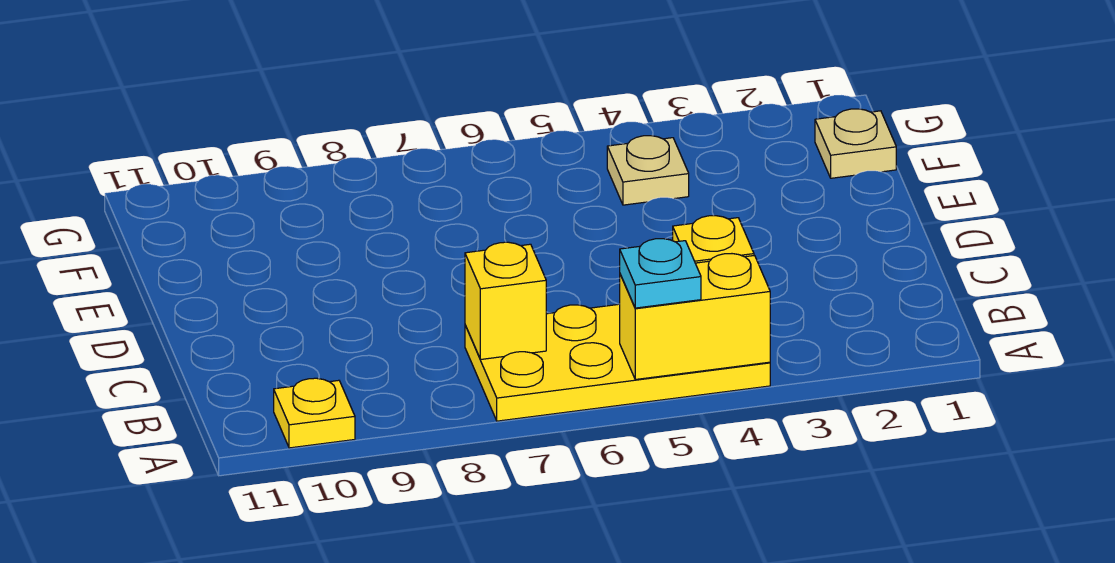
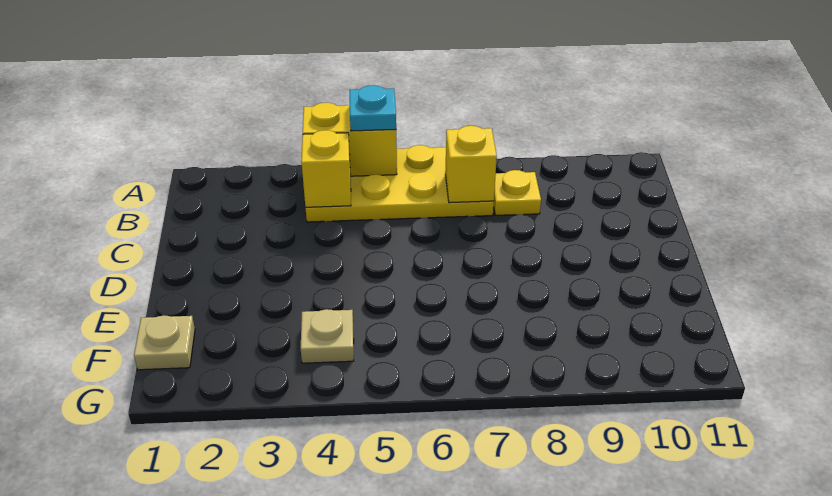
yellow plate A10 level 1 -> yellow plate B8 level 1

